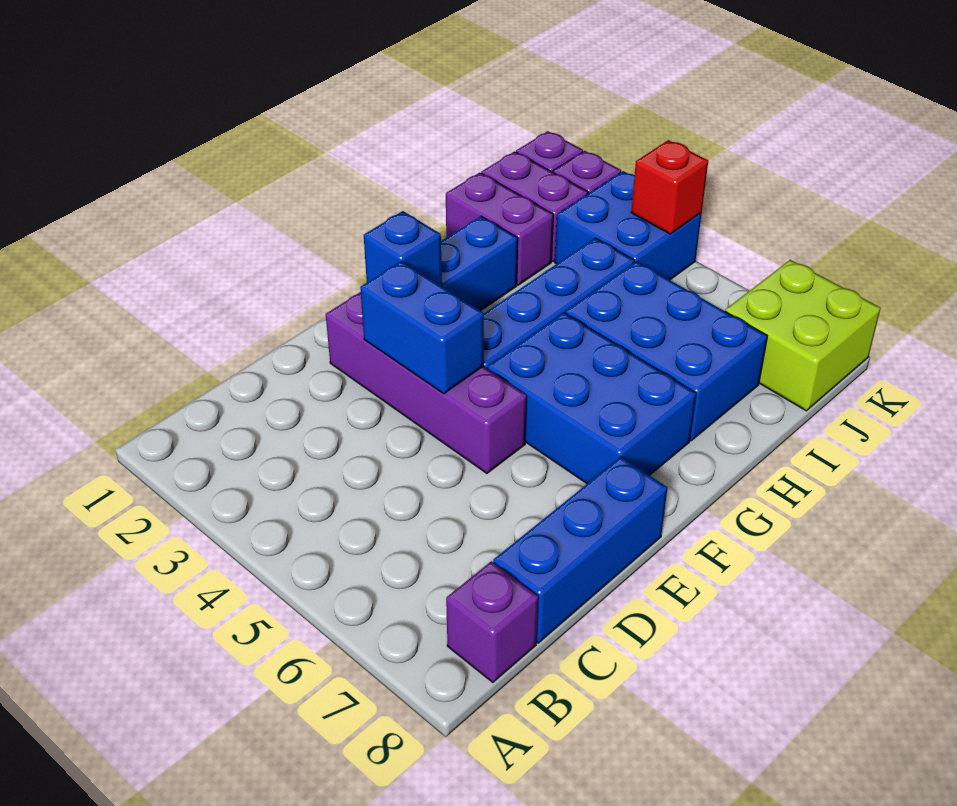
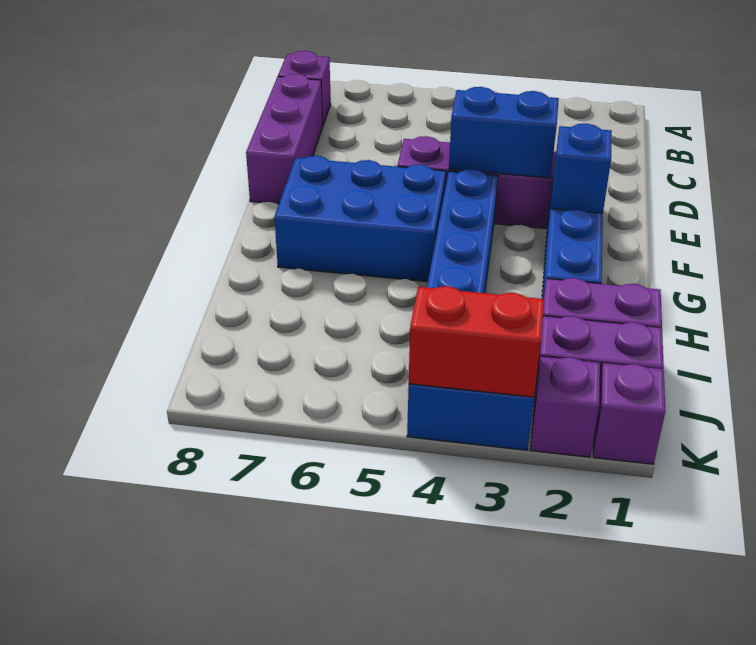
blue brick C8:E8 level 1 -> purple brick C8:E8 level 1
blue brick H5:I7 level 1 -> none
lime brick J7:K8 level 1 -> none
red brick K4 level 2 -> red brick K3:K4 level 2

